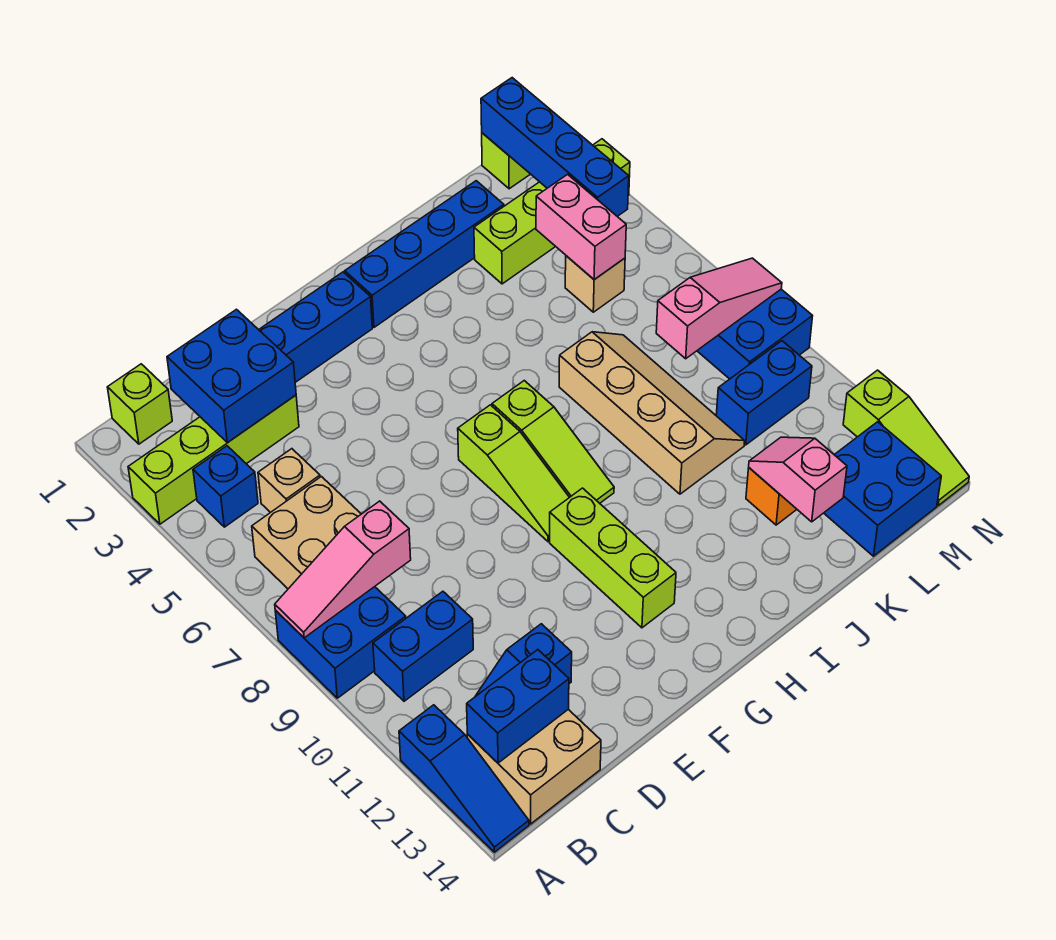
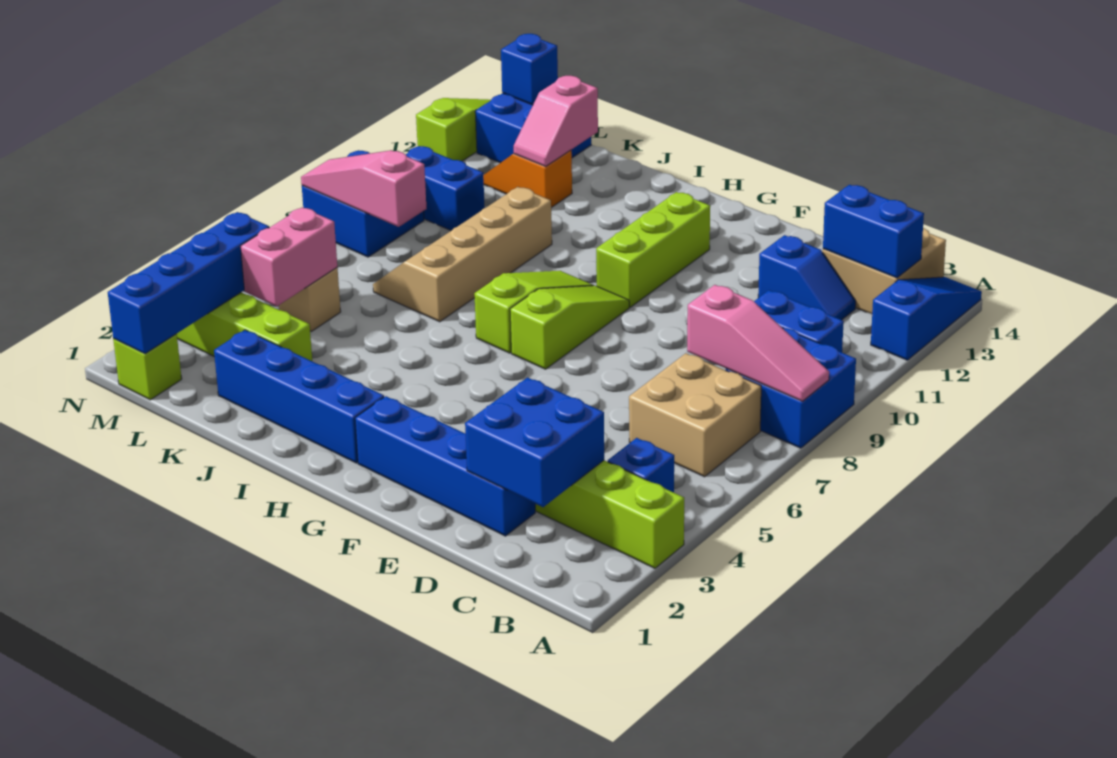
lime brick B1 level 1 -> none
tan brick C5 level 1 -> none
none -> blue brick M14 level 2

